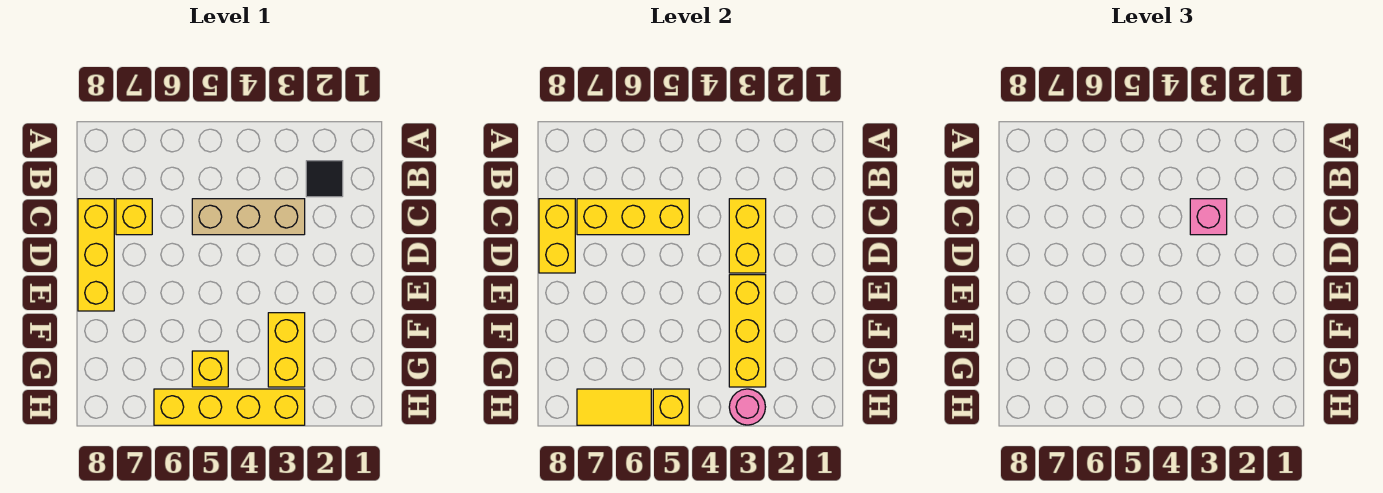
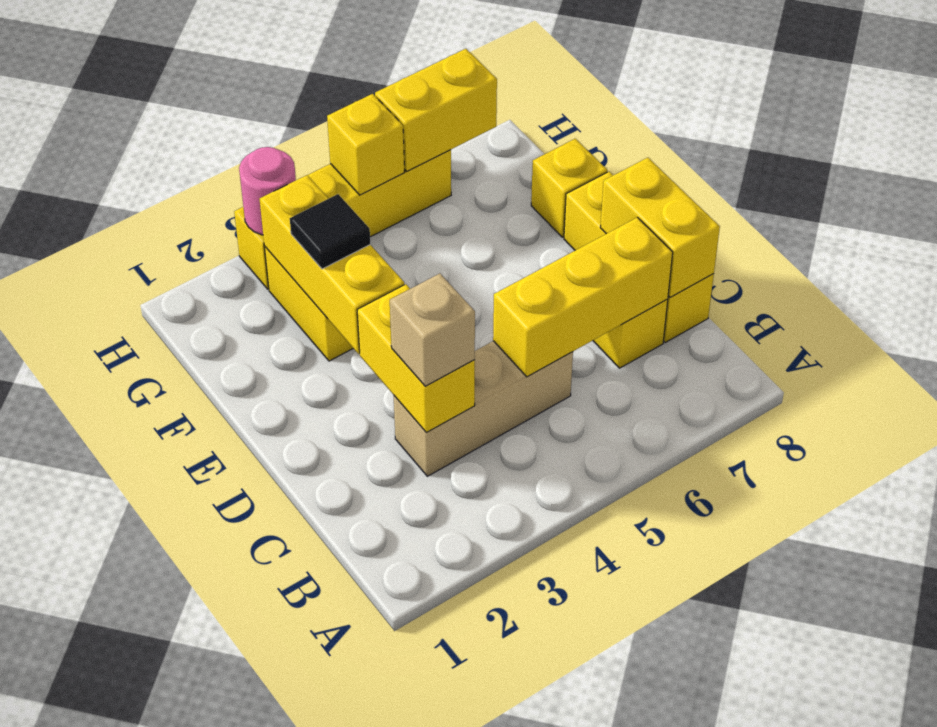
black tile B2 level 1 -> black tile F3 level 3
pink brick C3 level 3 -> tan brick C3 level 3
yellow brick G5 level 1 -> yellow brick F8 level 1
yellow tile H6:H7 level 2 -> yellow brick H6:H7 level 2

